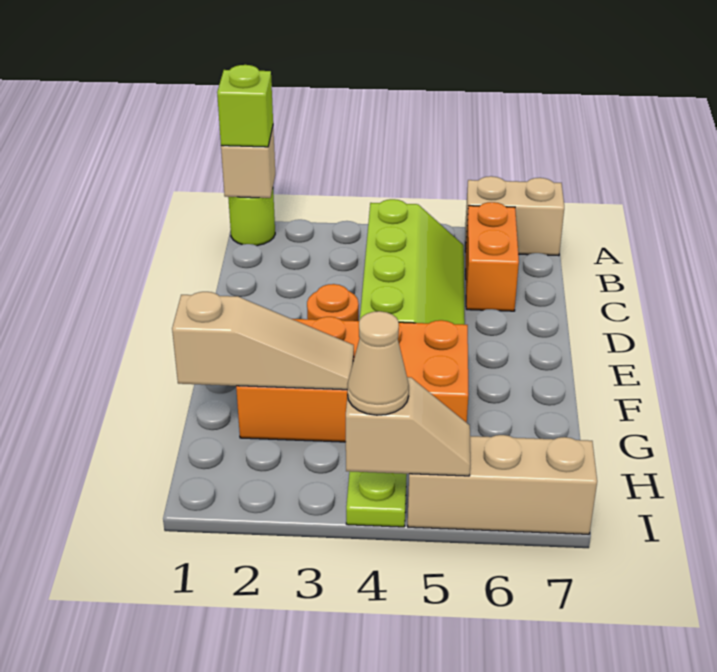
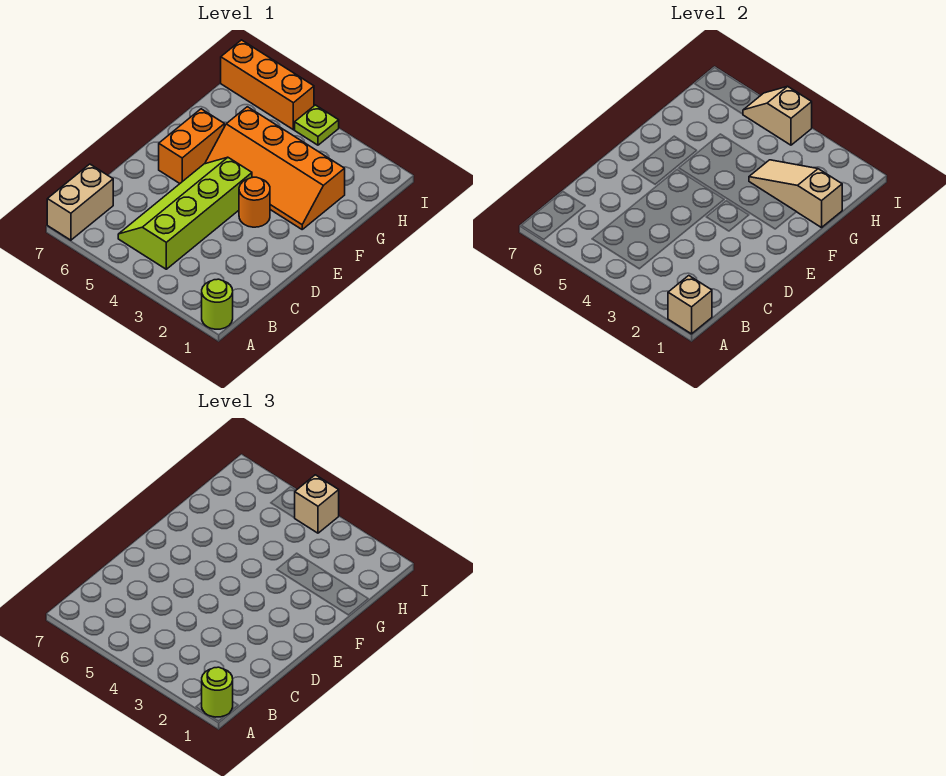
lime brick A1 level 3 -> lime round brick A1 level 3
tan brick A6:A7 level 1 -> tan brick A7:B7 level 1
orange brick B6:C6 level 1 -> orange brick E6:F6 level 1
orange brick F2:G5 level 1 -> orange slope F2:G5 level 1 top G
tan cone I4 level 3 -> tan brick I4 level 3
tan brick I5:I7 level 1 -> orange brick I5:I7 level 1

